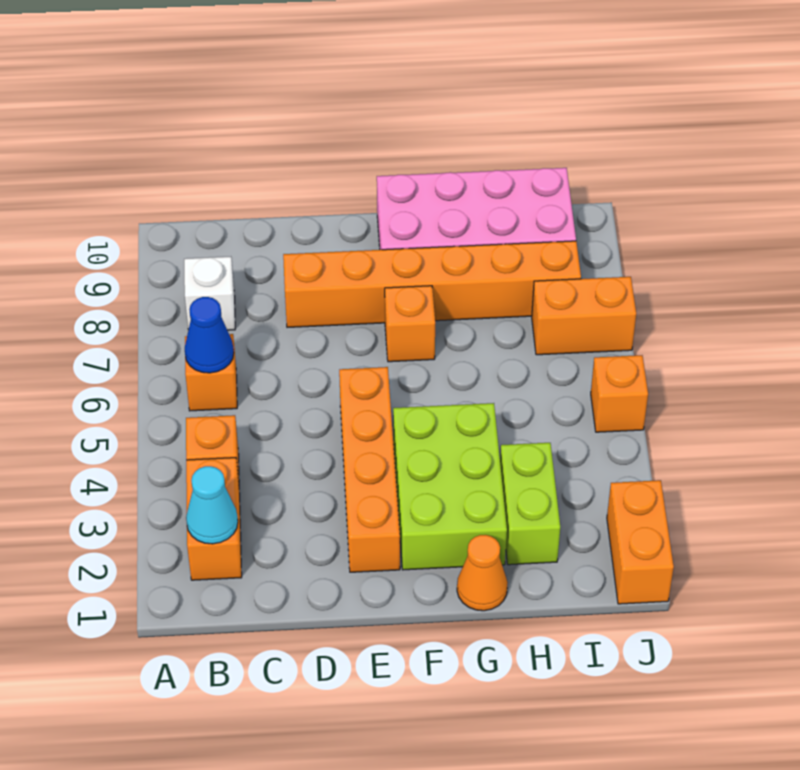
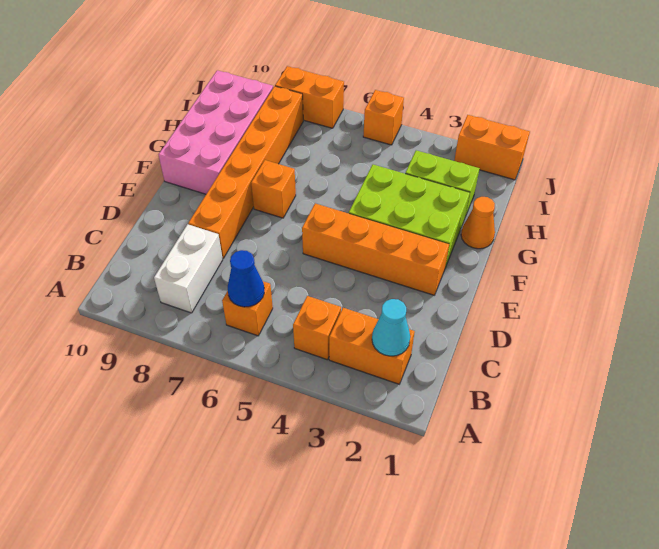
white brick B8 level 1 -> white brick B8:C8 level 1
orange brick I7:J7 level 1 -> orange brick J7:J8 level 1

